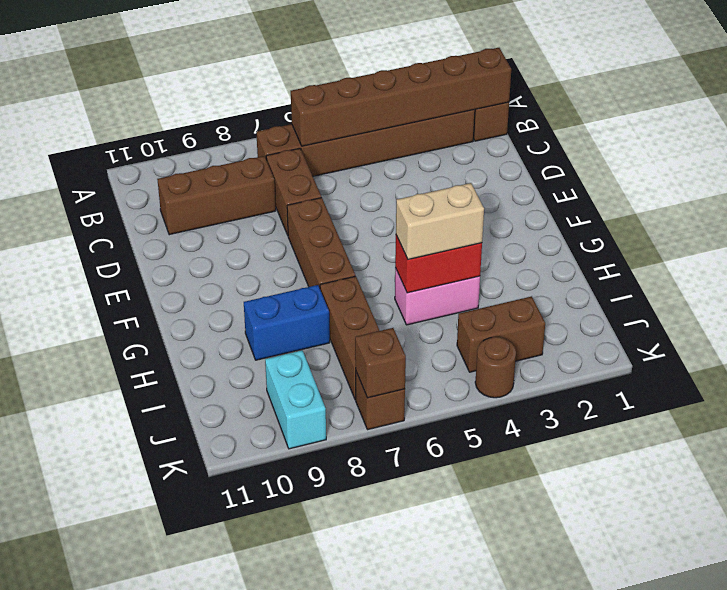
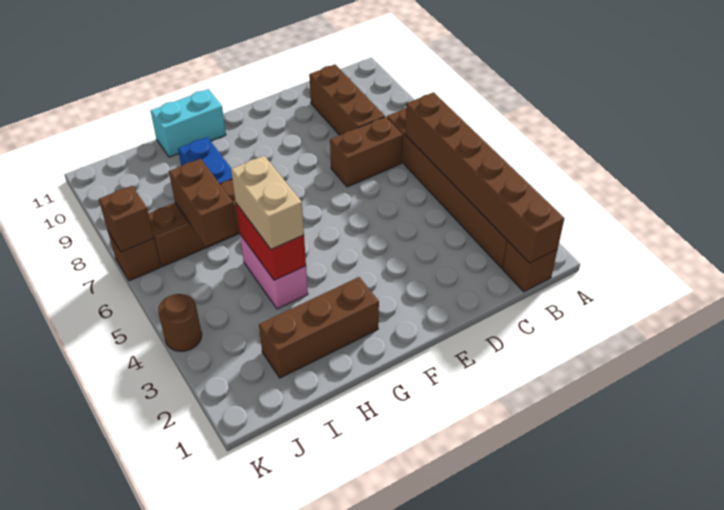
brown brick E7:G7 level 1 -> brown brick G2:I2 level 1
brown brick J3:J4 level 1 -> brown brick I6:I7 level 2
cyan brick J9:K9 level 1 -> cyan brick G11:H11 level 1

